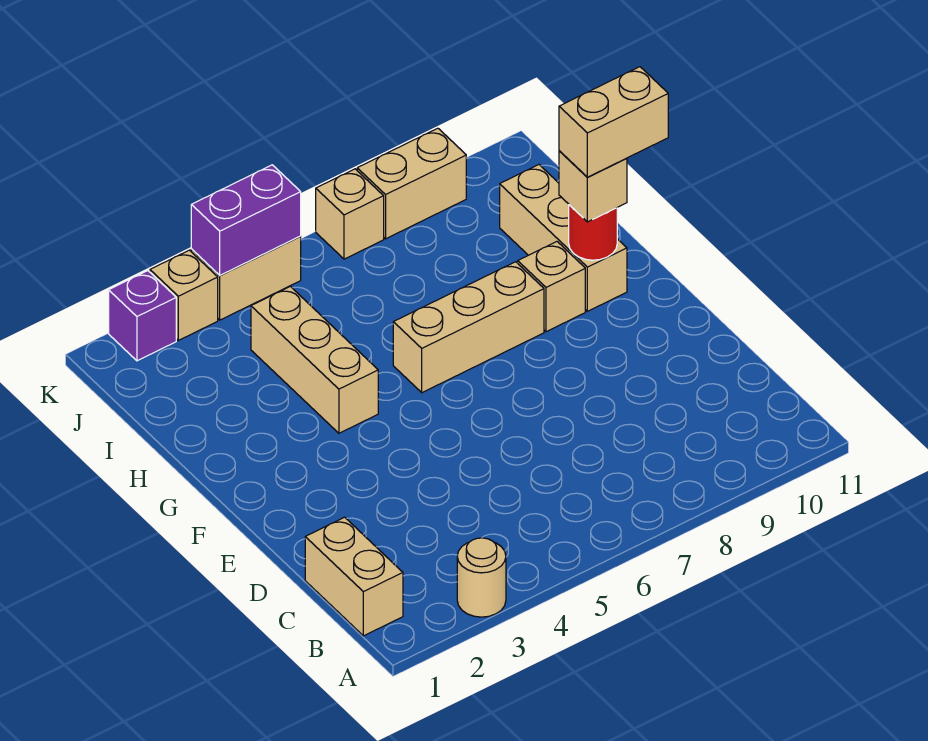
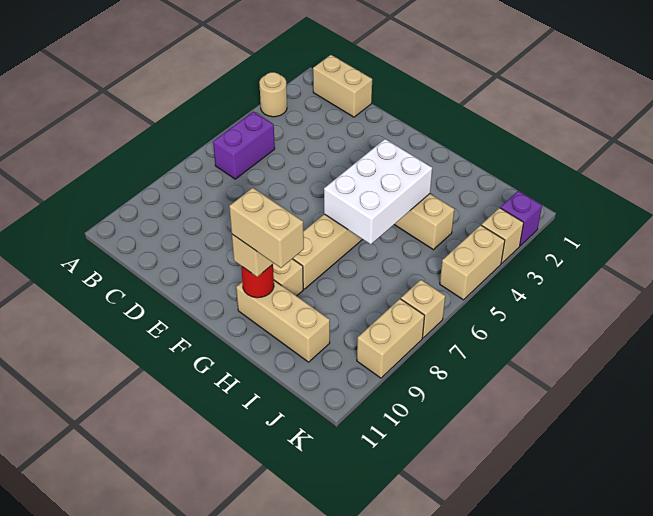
none -> white brick G4:H6 level 2
tan brick G10:G11 level 4 -> tan brick G10:H10 level 4
purple brick K4:K5 level 2 -> purple brick B5:B6 level 1

